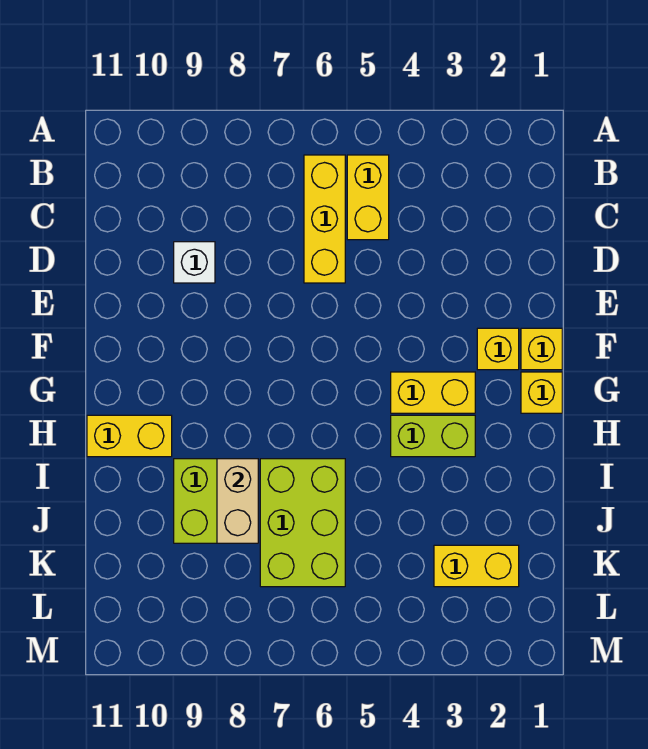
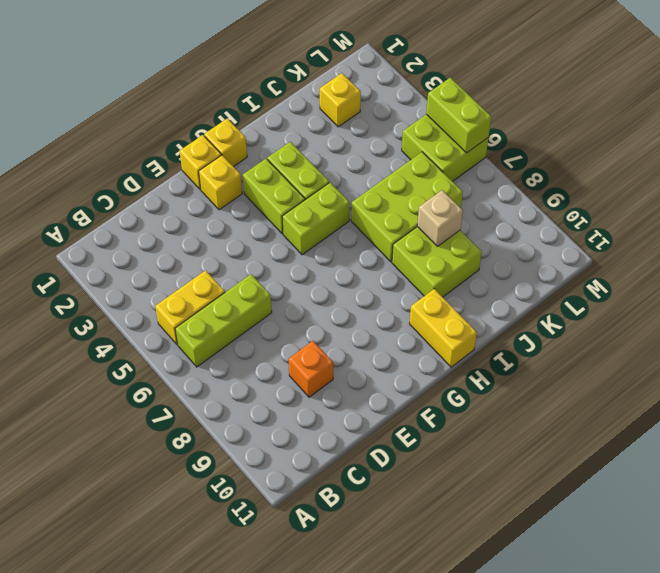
yellow brick B6:D6 level 1 -> lime brick B6:D6 level 1
white brick D9 level 1 -> orange brick D9 level 1
yellow brick G3:G4 level 1 -> lime brick G3:G4 level 1
none -> lime brick G5:H5 level 1
tan brick I8:J8 level 2 -> tan brick J8 level 2
yellow brick K2:K3 level 1 -> yellow brick K2 level 1
none -> lime brick L5:M6 level 1
none -> lime brick M5:M6 level 2

